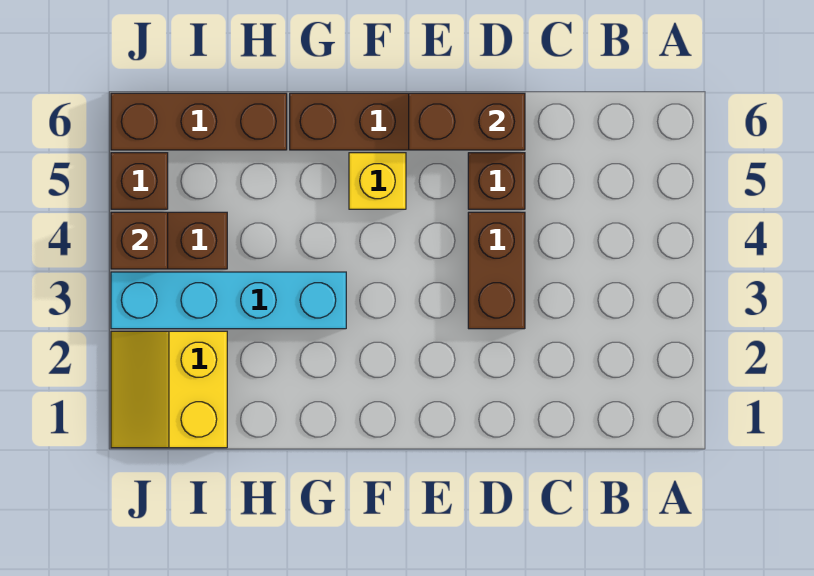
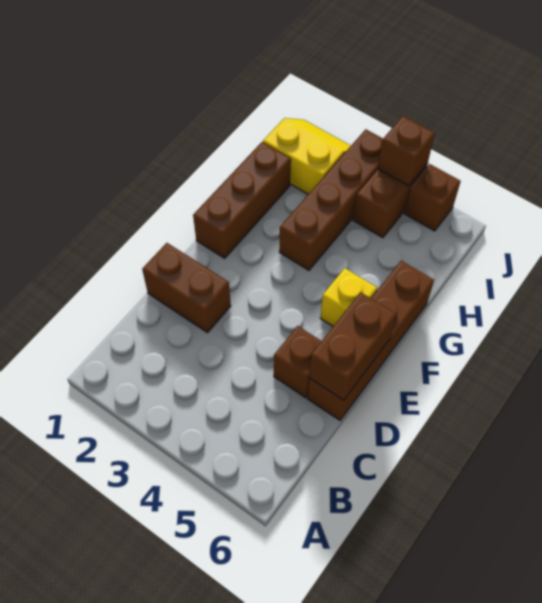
brown brick D3:D4 level 1 -> brown brick D1:D2 level 1
cyan brick G3:J3 level 1 -> brown brick G3:J3 level 1
brown brick H6:J6 level 1 -> brown brick F1:H1 level 1

